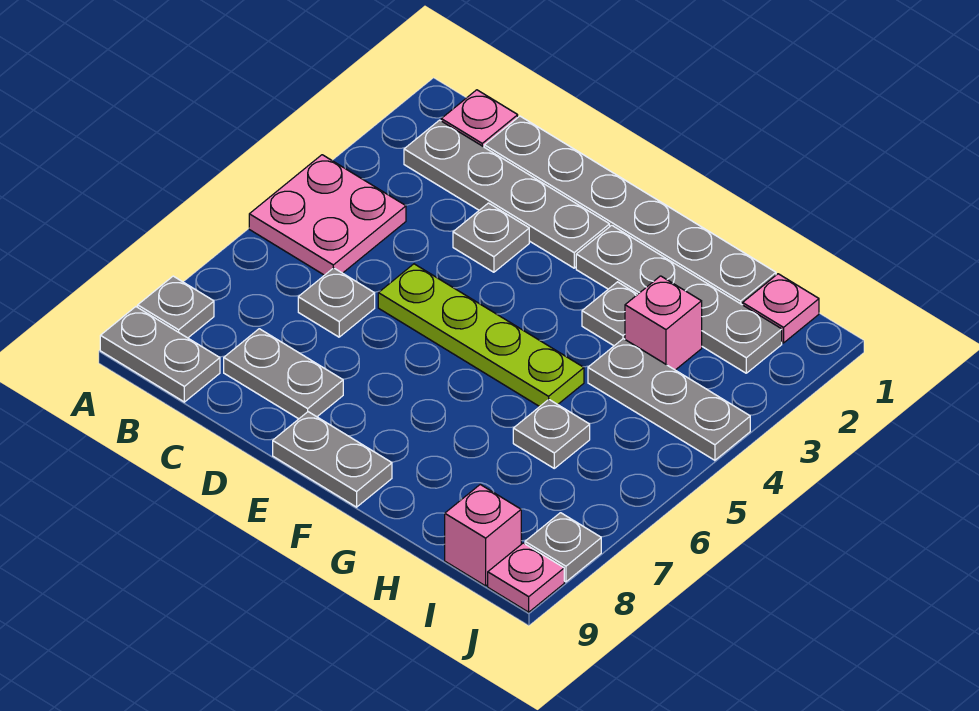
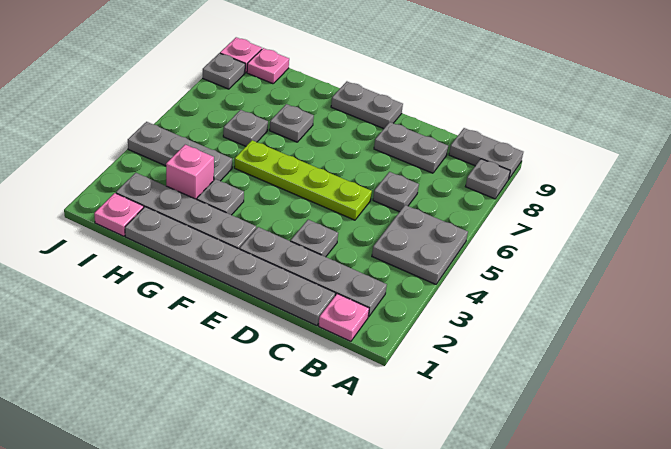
pink plate A4:B5 level 1 -> grey plate A4:B5 level 1
none -> grey plate G7 level 1
pink brick I9 level 1 -> pink plate I9 level 1

